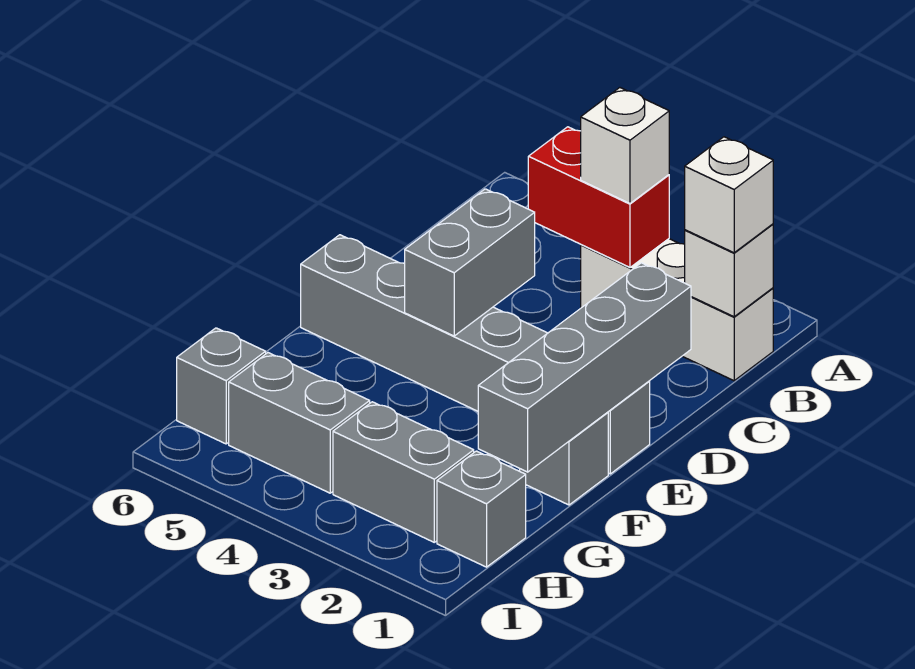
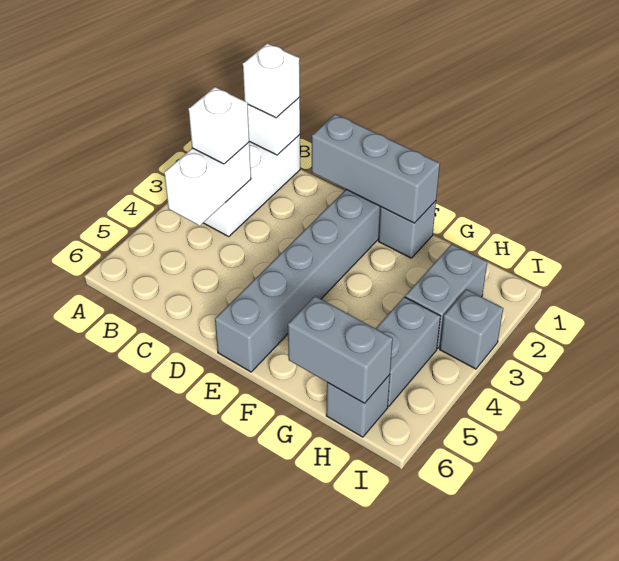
red brick B3:B4 level 2 -> white brick B3:B4 level 2
grey brick D1:G1 level 2 -> grey brick D1:F1 level 2
grey brick D4:E4 level 2 -> grey brick G6:H6 level 2
grey brick H1 level 1 -> grey brick I3 level 1

